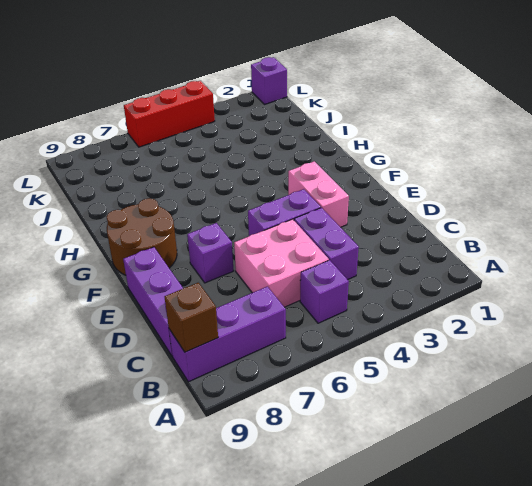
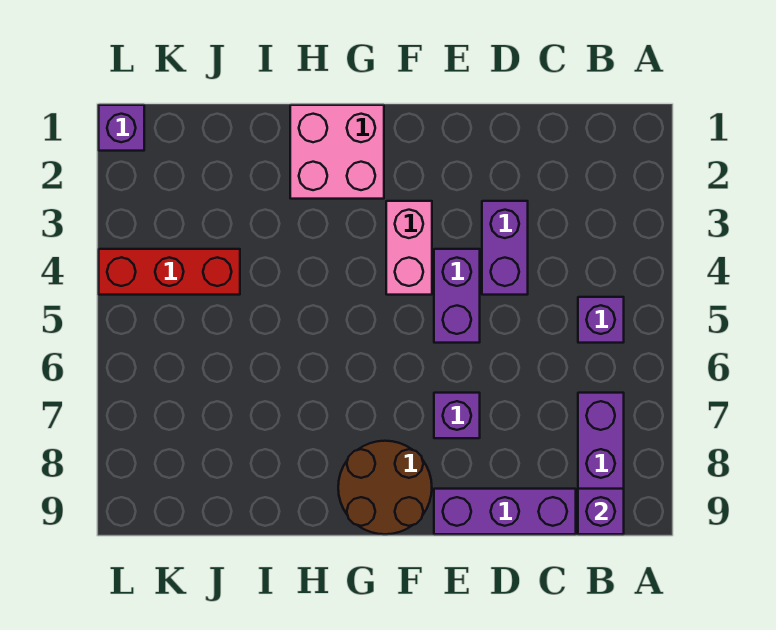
brown brick B9 level 2 -> purple brick B9 level 2
purple brick C4:D4 level 1 -> purple brick D3:D4 level 1
pink brick C5:D6 level 1 -> pink brick G1:H2 level 1
pink brick E3:F3 level 1 -> pink brick F3:F4 level 1
red brick L4:L6 level 1 -> red brick J4:L4 level 1

